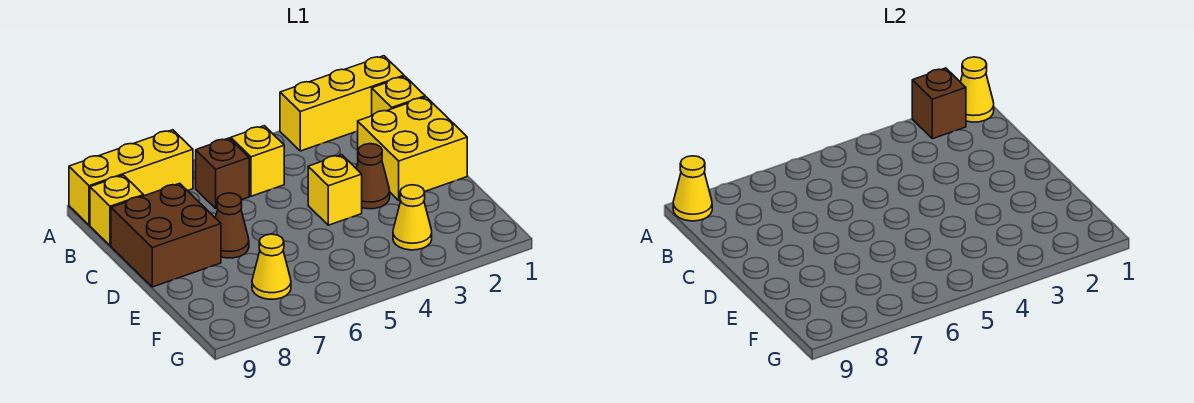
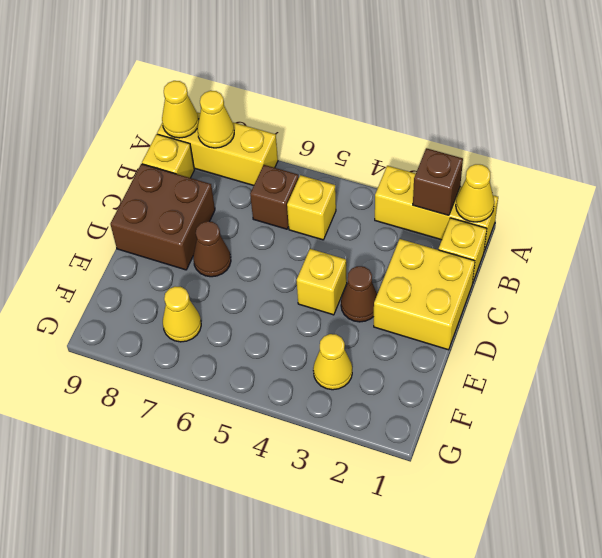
none -> yellow cone A8 level 2

